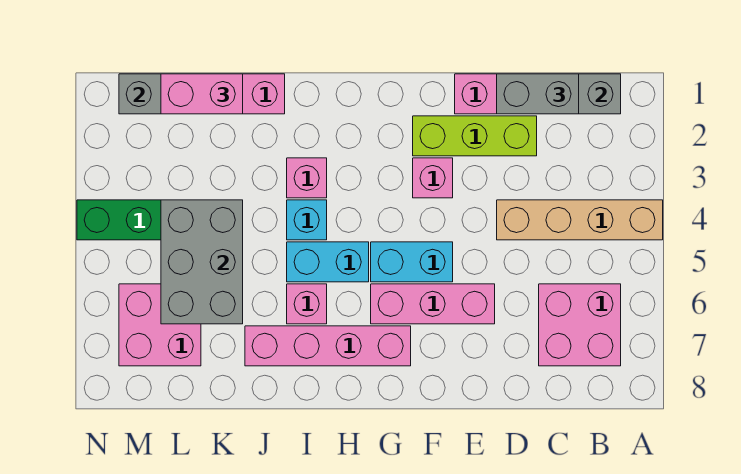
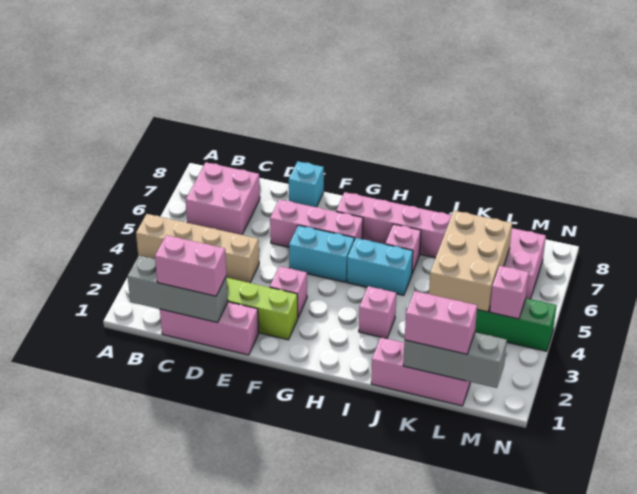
grey brick C1:D1 level 3 -> pink brick C1:D1 level 3
cyan brick I4 level 1 -> cyan brick E8 level 1
grey brick K4:L6 level 2 -> tan brick K4:L6 level 2
none -> pink brick M4 level 2

